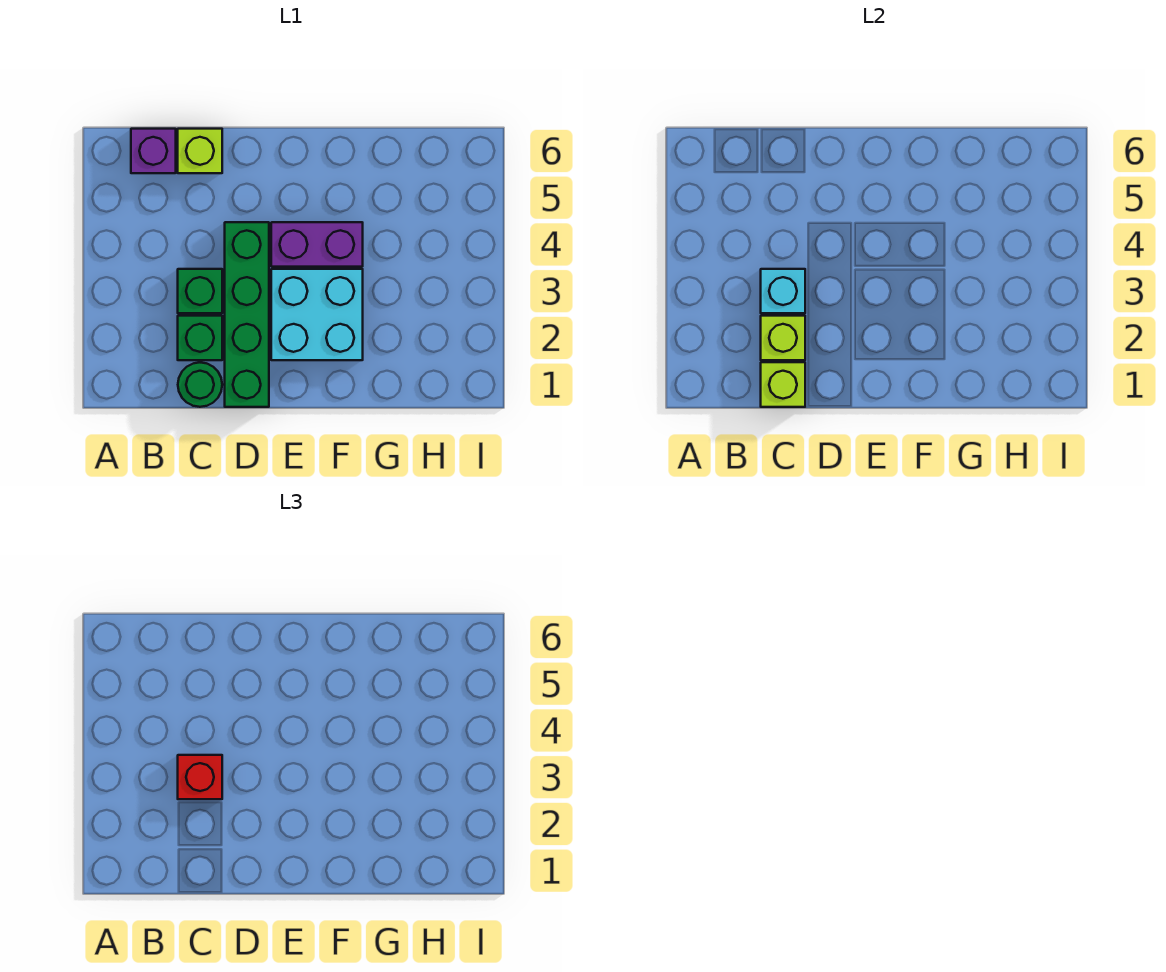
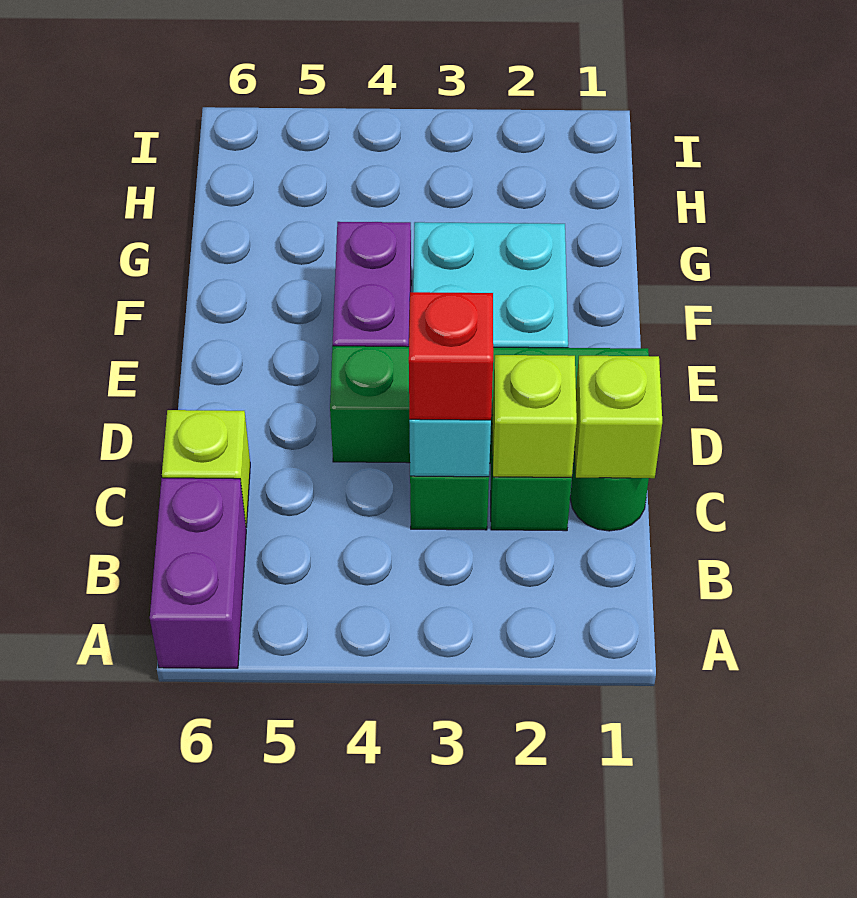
purple brick B6 level 1 -> purple brick A6:B6 level 1

